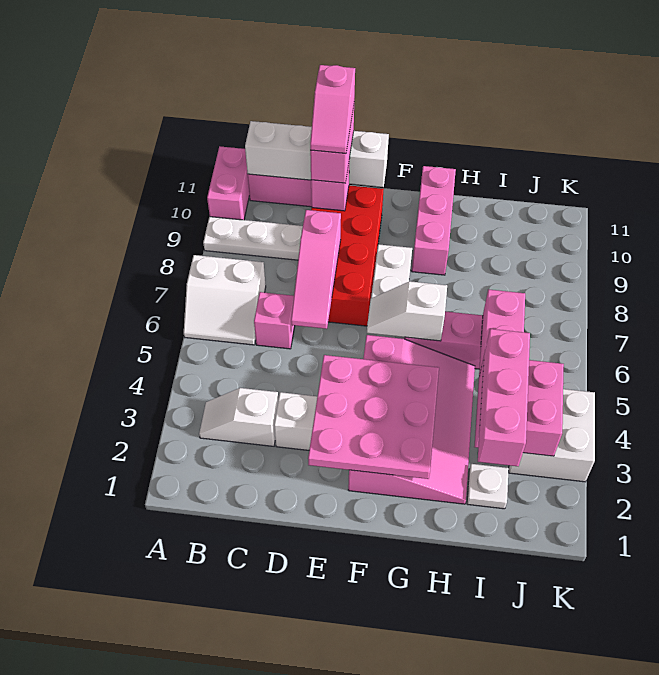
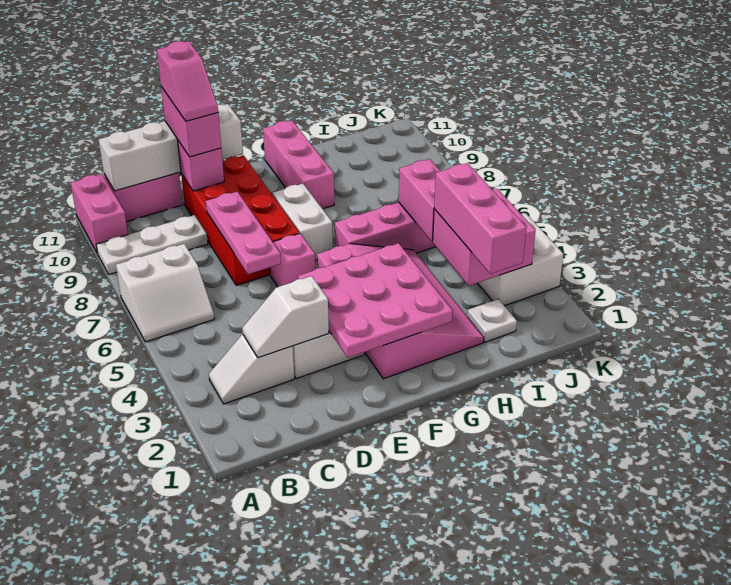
pink brick C6 level 1 -> pink brick E6 level 1
pink slope D6:D8 level 2 top 8 -> pink plate D6:D8 level 2
white slope F6:G6 level 2 top G -> white slope C3:D3 level 2 top D

